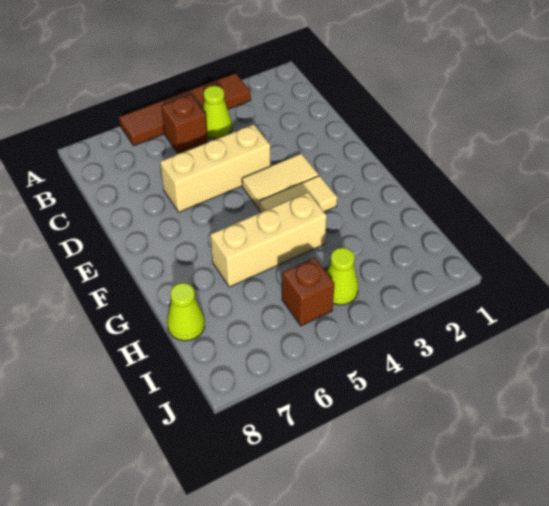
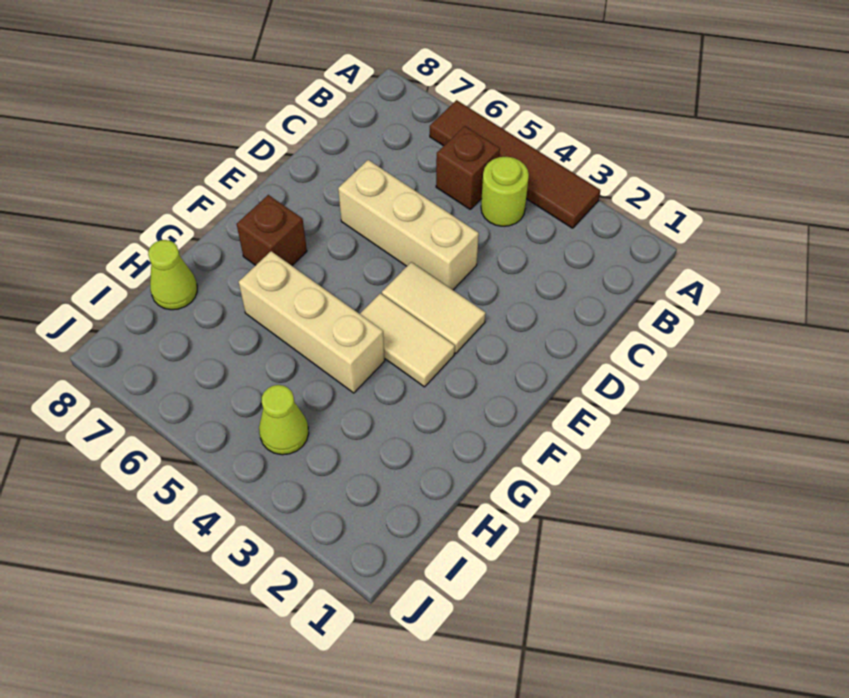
lime cone B4 level 1 -> lime round brick B4 level 1
brown brick I5 level 1 -> brown brick F7 level 1

